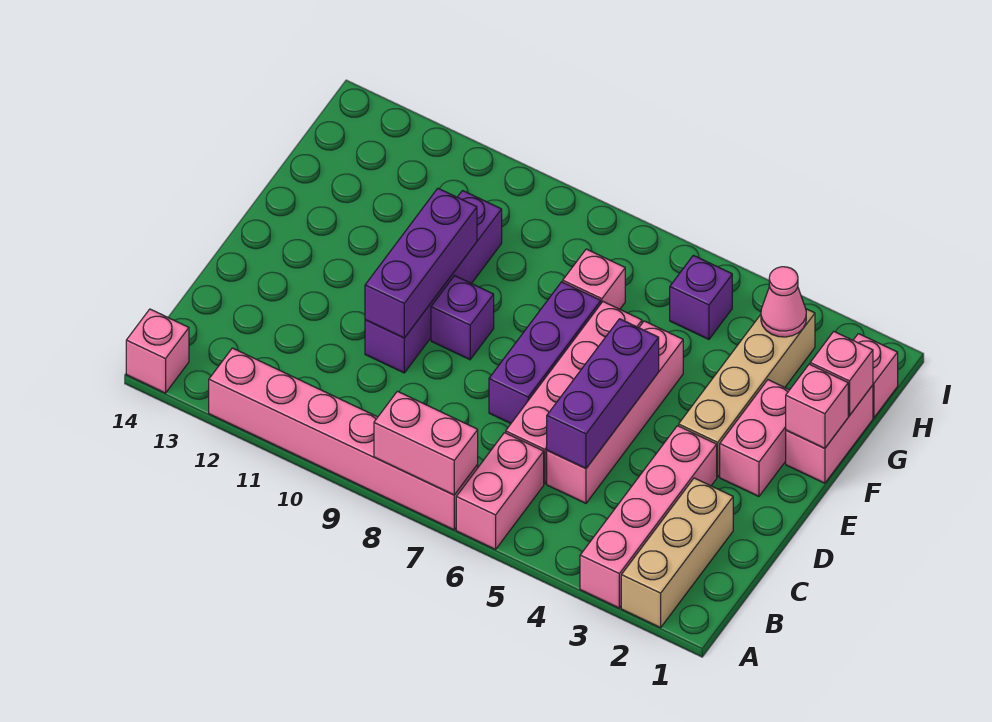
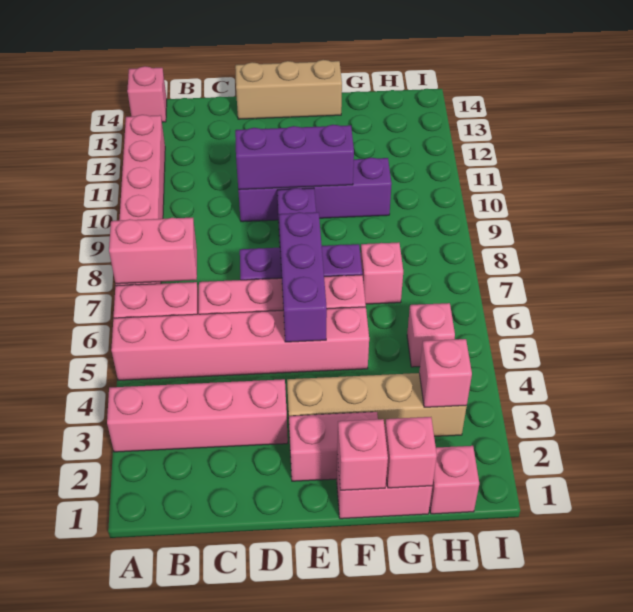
tan brick A2:C2 level 1 -> tan brick D14:F14 level 1
pink brick A7:A8 level 2 -> pink brick A7:B7 level 2
pink brick C5:F5 level 1 -> pink brick A5:F5 level 1
purple brick C5:E5 level 2 -> purple brick E5:E7 level 2
pink cone H3 level 2 -> pink brick H3 level 2
purple brick H5 level 1 -> pink brick H5 level 1

